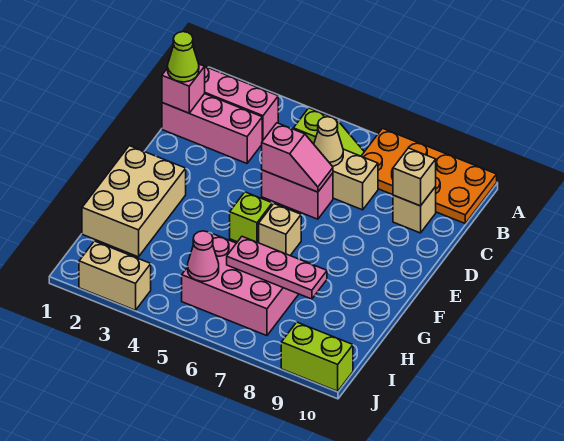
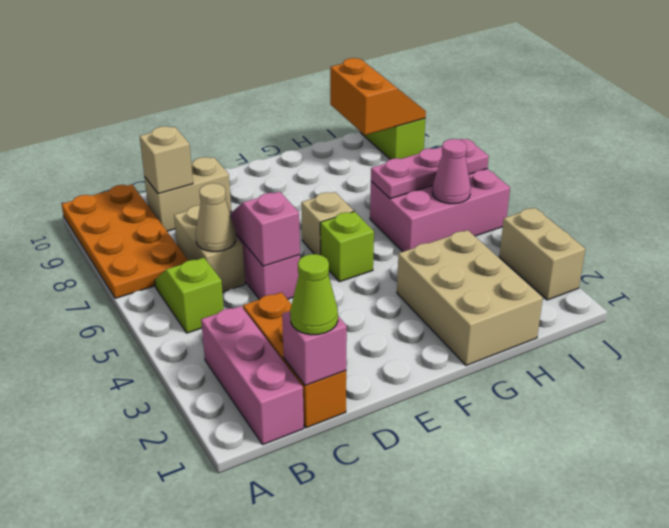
pink brick C1:C3 level 1 -> orange brick C1:C3 level 1
tan brick C9 level 1 -> tan brick C9:D9 level 1
tan brick F1:H2 level 1 -> tan brick G1:H3 level 1
pink brick H5:I7 level 1 -> pink brick H5:J6 level 1
pink plate H6:H8 level 2 -> pink plate H6:J6 level 2
none -> orange slope I9:J10 level 2 top I

